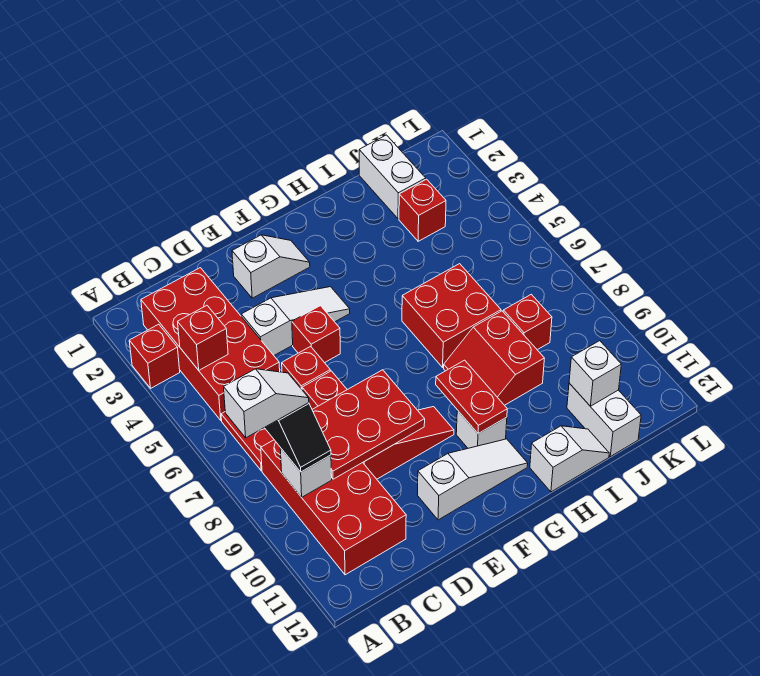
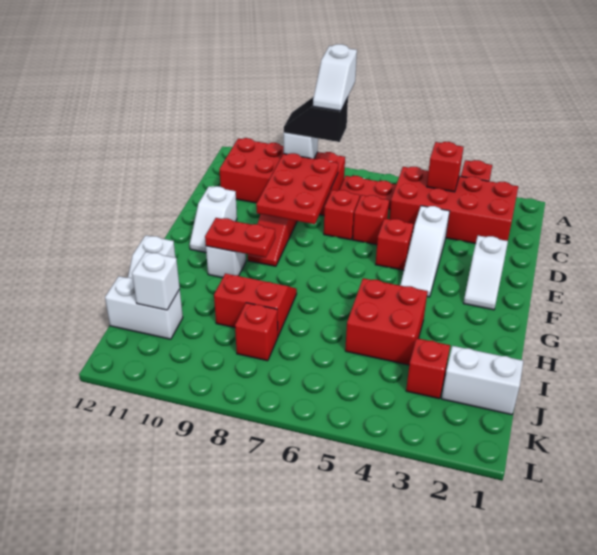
white slope E11:G11 level 1 top E -> white slope E11:F11 level 1 top E
red brick H6:I7 level 1 -> red brick H4:I5 level 1

